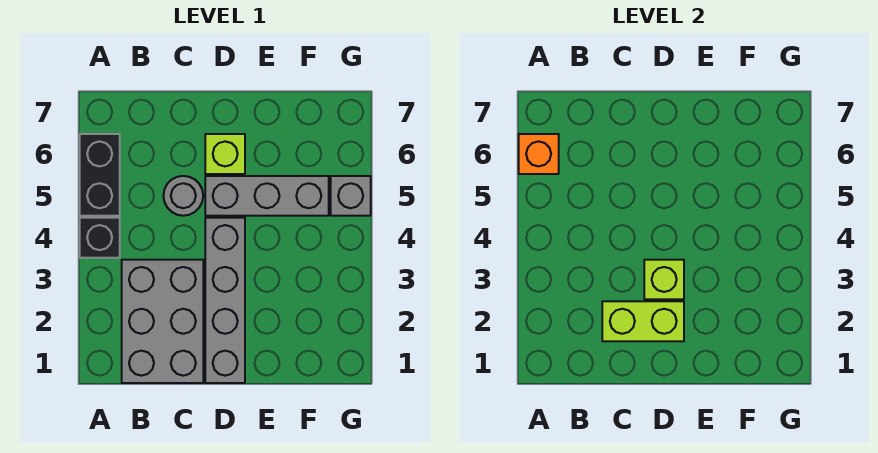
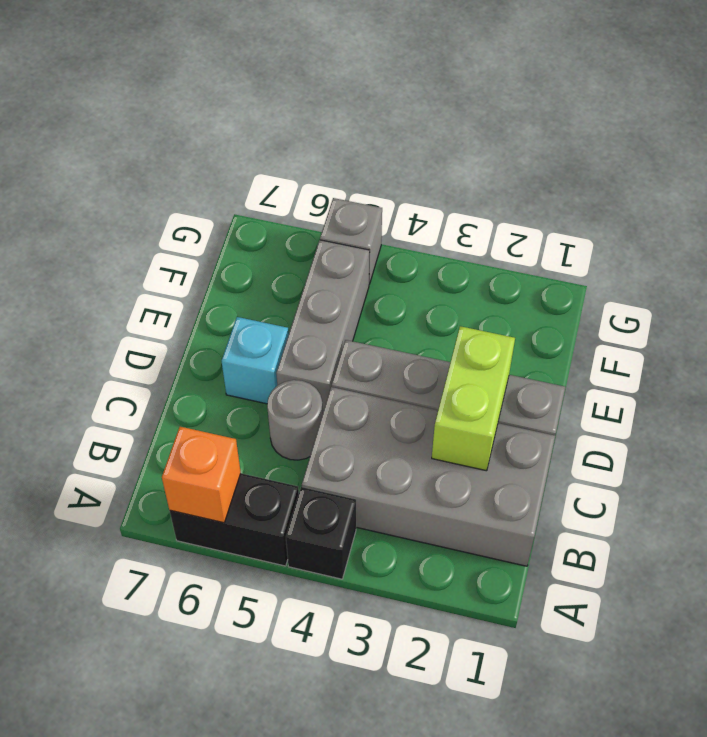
grey brick B1:C3 level 1 -> grey brick B1:C4 level 1
lime brick D3 level 2 -> none
lime brick D6 level 1 -> cyan brick D6 level 1

